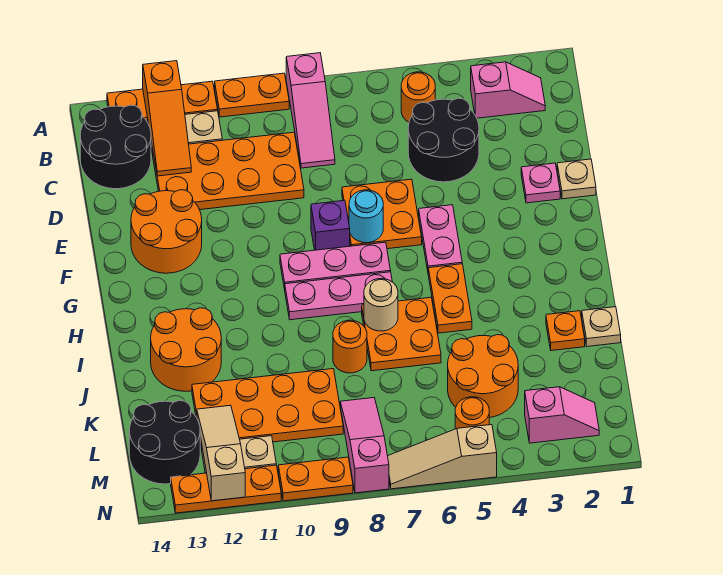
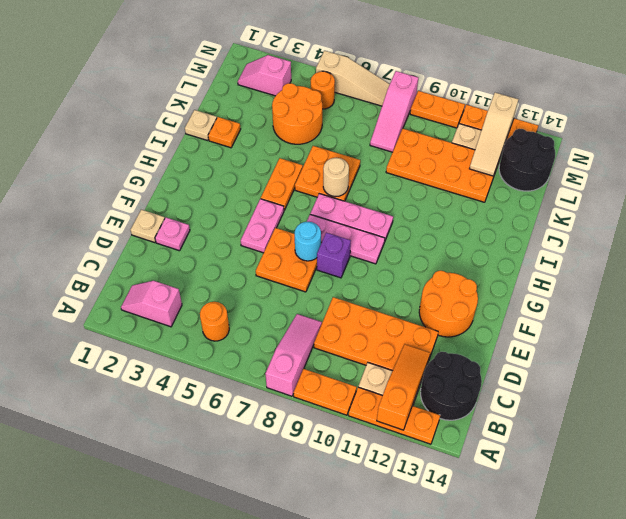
black round brick C4:D5 level 1 -> none
orange round brick I12:J13 level 1 -> none
orange round brick J8 level 1 -> none

